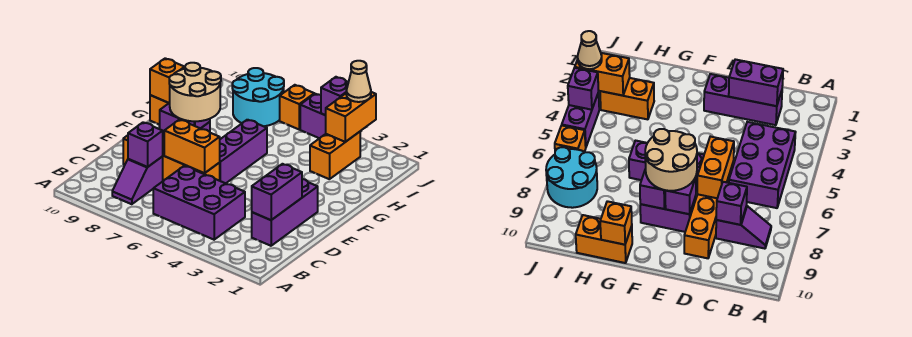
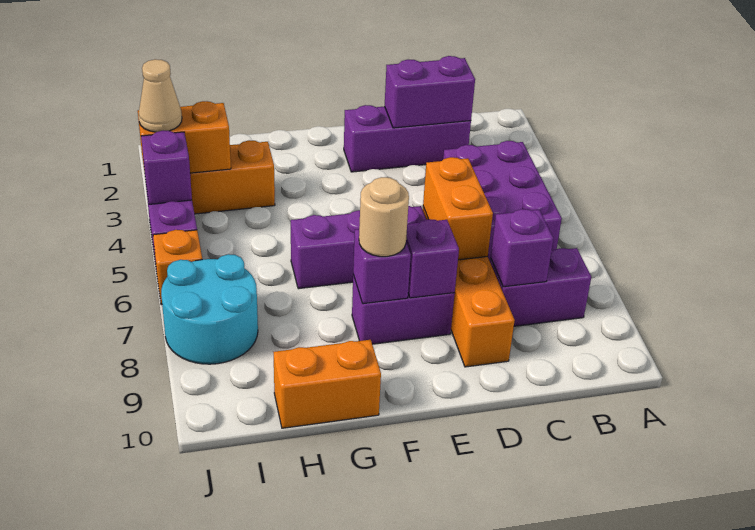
purple slope B8:C8 level 1 top C -> purple brick B8:C8 level 1
tan round brick E7:F8 level 3 -> tan round brick F8 level 3
orange brick G10 level 2 -> none

